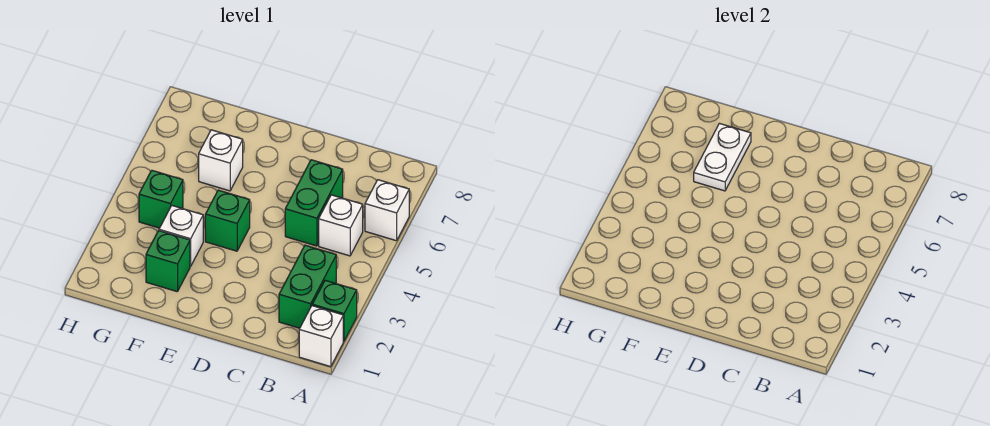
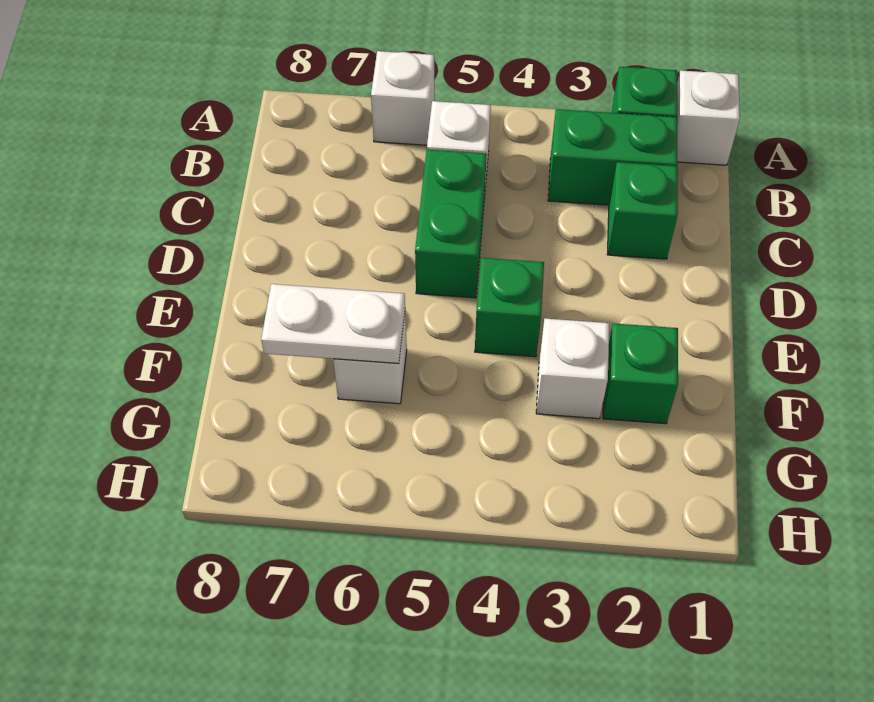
green brick C5:C6 level 1 -> green brick C5:D5 level 1
green brick G4 level 1 -> green brick C2 level 1

